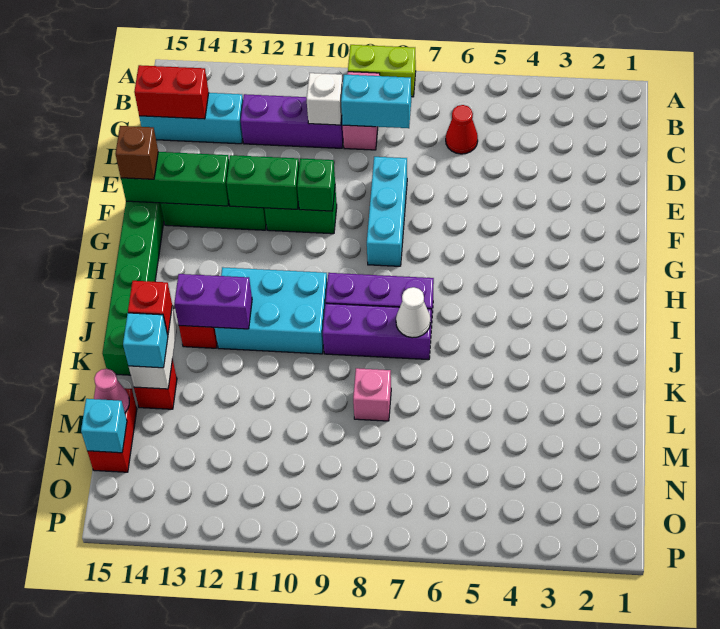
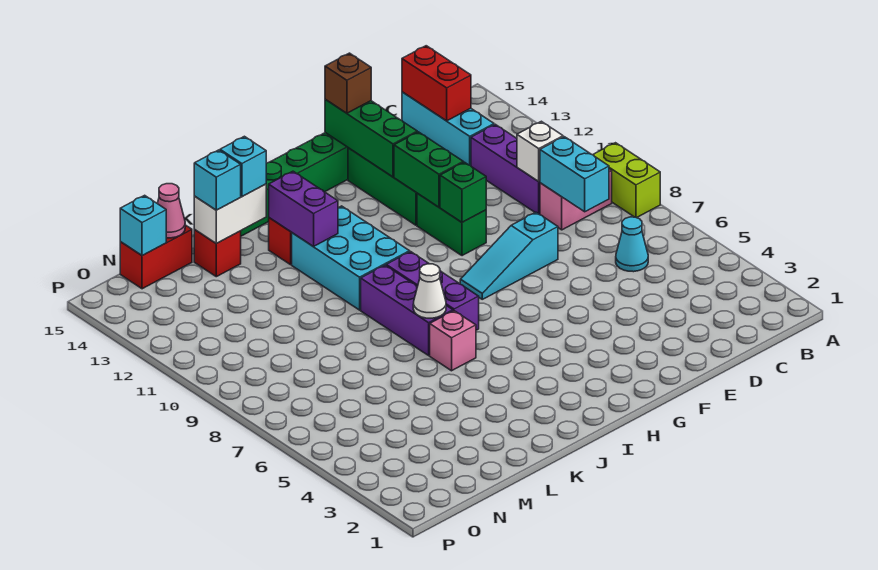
red cone C6 level 1 -> cyan cone C6 level 1
cyan brick E8:G8 level 1 -> cyan slope E8:G8 level 1 top E
red brick K14 level 3 -> cyan brick K14 level 3
pink brick L8 level 1 -> pink brick J6 level 1

